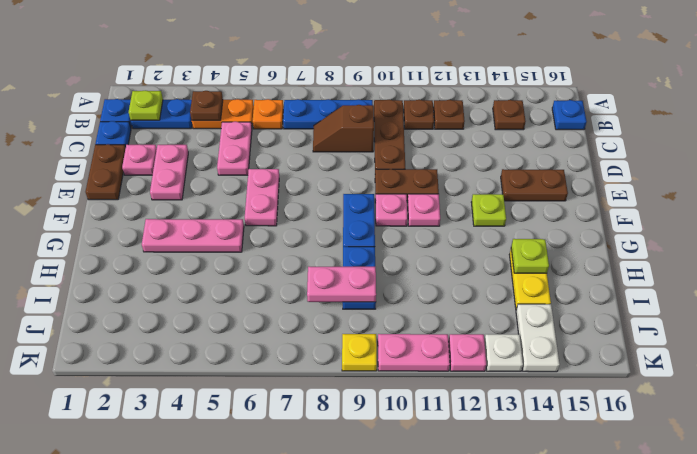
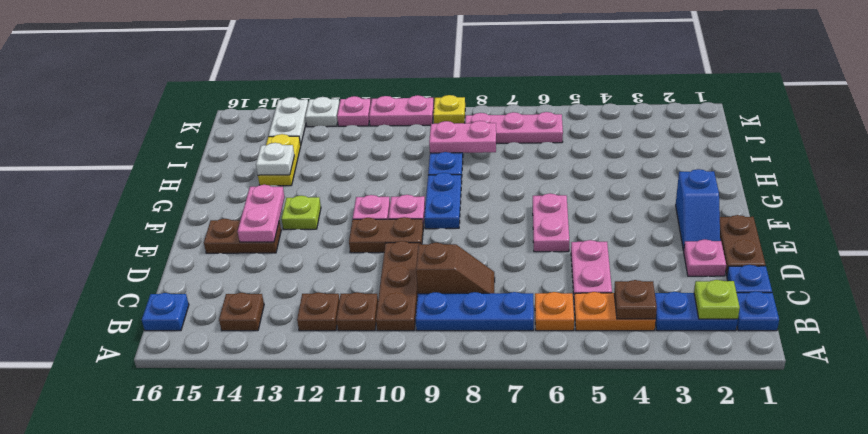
pink plate D3:E3 level 1 -> pink plate E14:F14 level 2
none -> blue slope E2:F2 level 1 top F
pink plate G3:G5 level 1 -> pink plate J6:J8 level 1
lime plate H14 level 2 -> white plate H14 level 2

